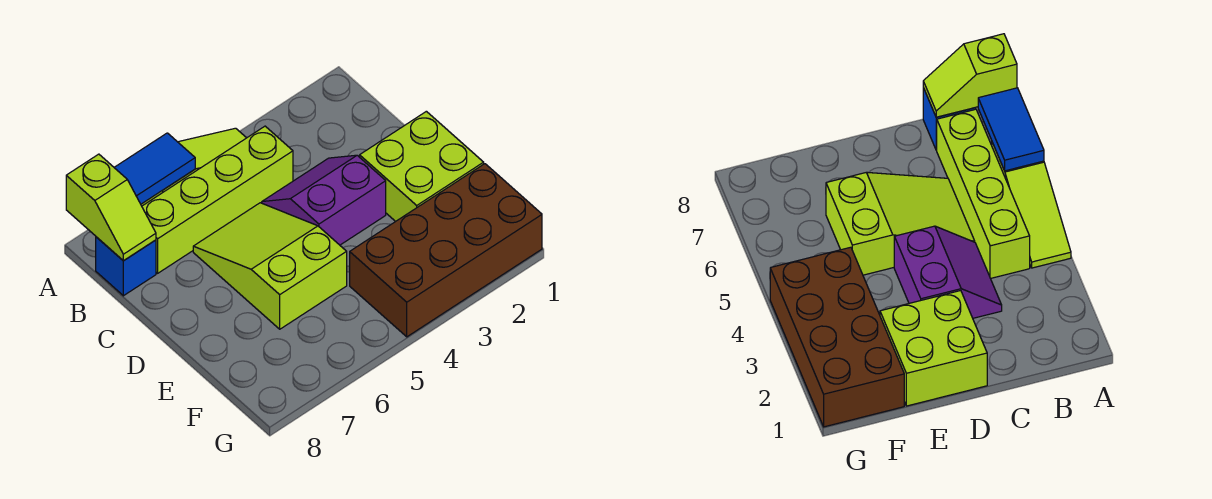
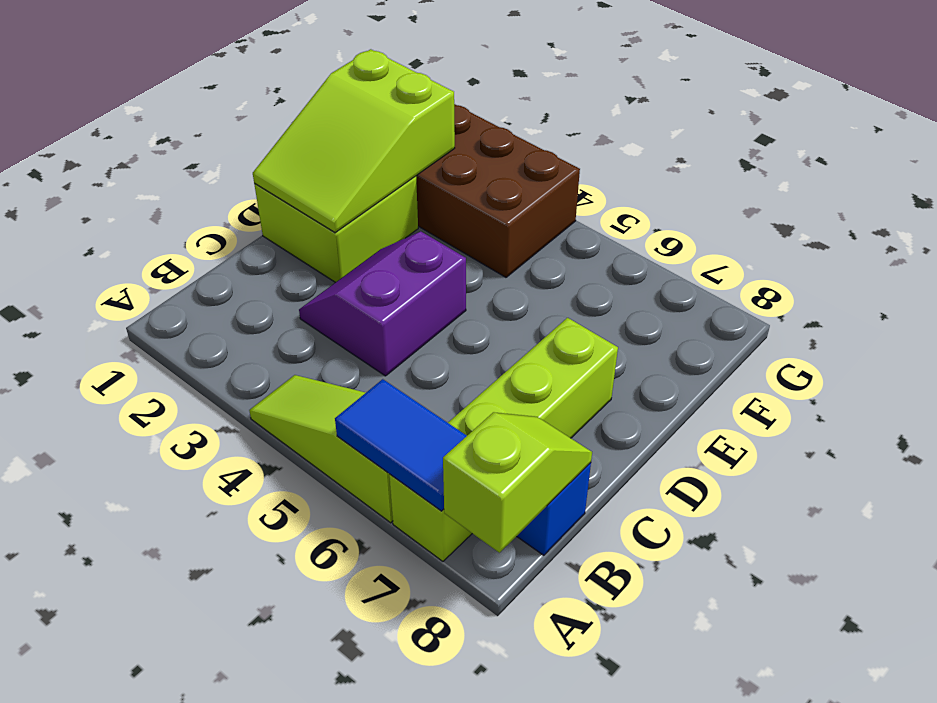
lime brick B4:B7 level 1 -> lime brick A7:D7 level 1
purple slope C3:D4 level 1 top D -> purple slope C3:D4 level 1 top 4
lime slope C5:E6 level 1 top E -> lime slope D1:F2 level 2 top F

